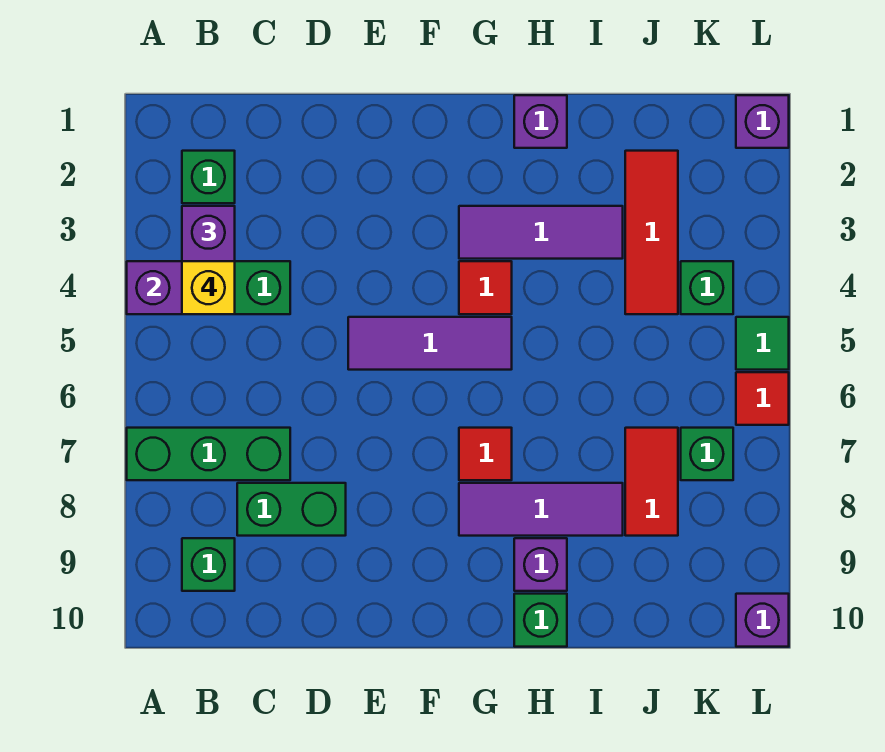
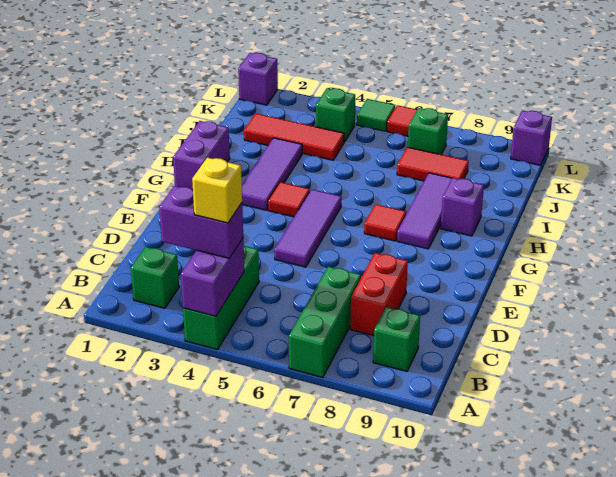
green brick C8:D8 level 1 -> red brick C8:D8 level 1
purple brick H1 level 1 -> purple brick G1:H1 level 1
green brick H10 level 1 -> none

